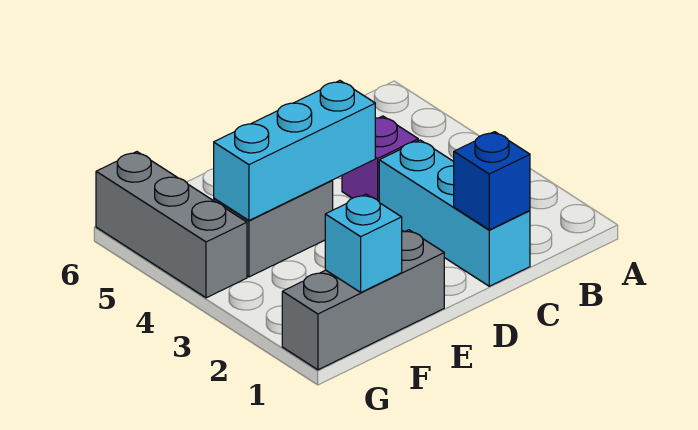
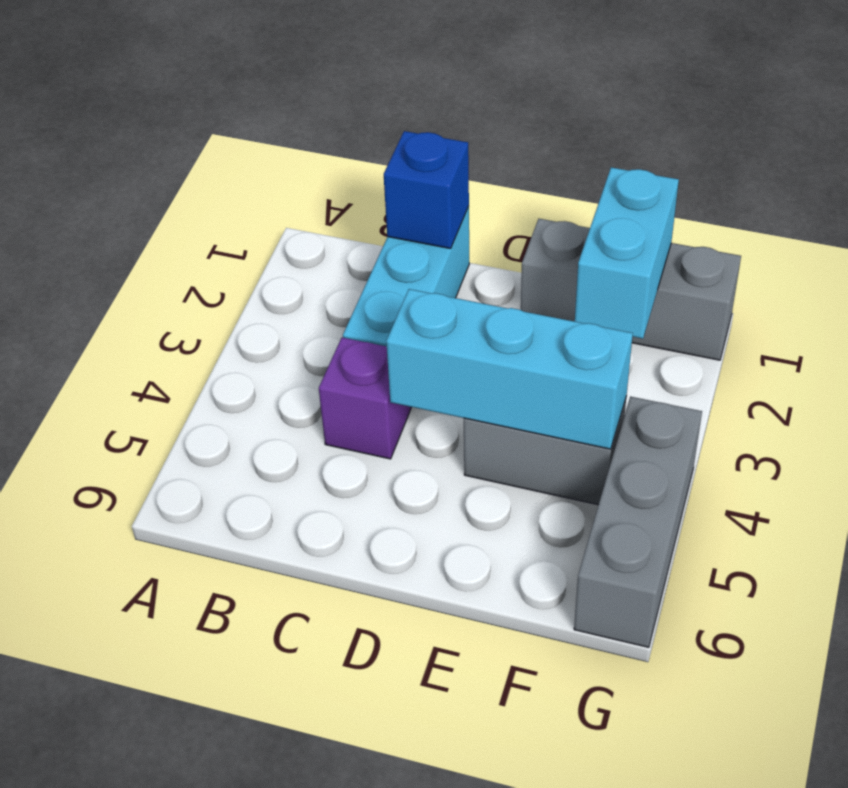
cyan brick F1 level 2 -> cyan brick F1:F2 level 2

